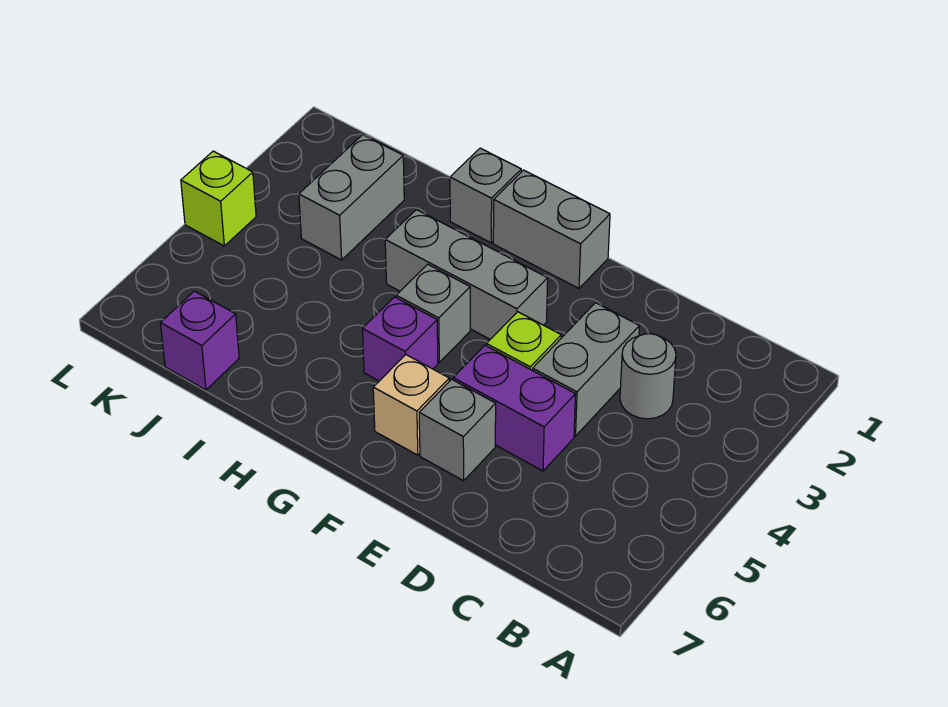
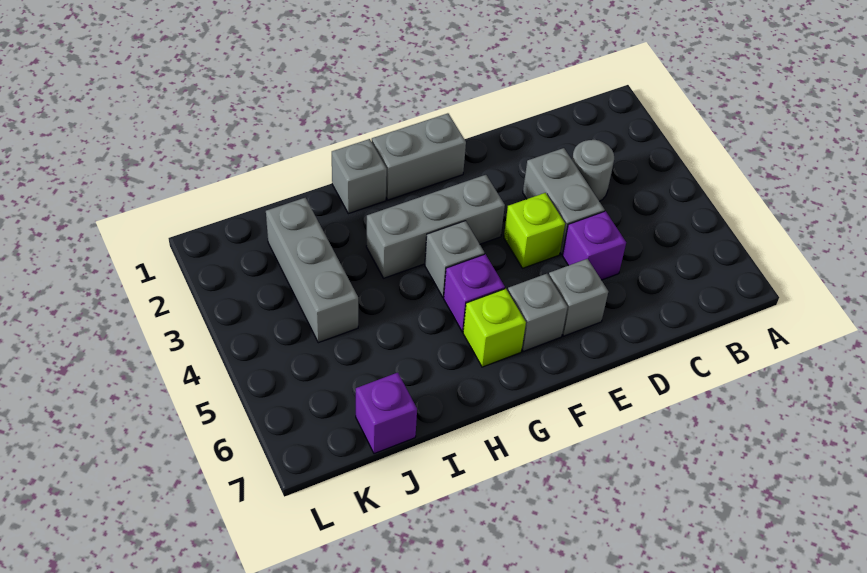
purple brick D5:E5 level 1 -> purple brick D5 level 1
tan brick F6 level 1 -> grey brick F6 level 1
grey brick J2:J3 level 1 -> grey brick J2:J4 level 1
lime brick L4 level 1 -> lime brick G6 level 1

